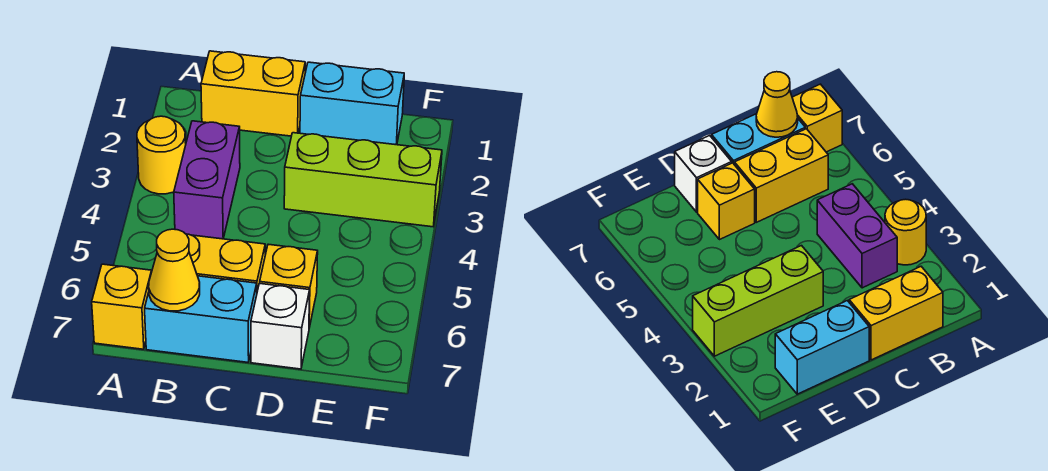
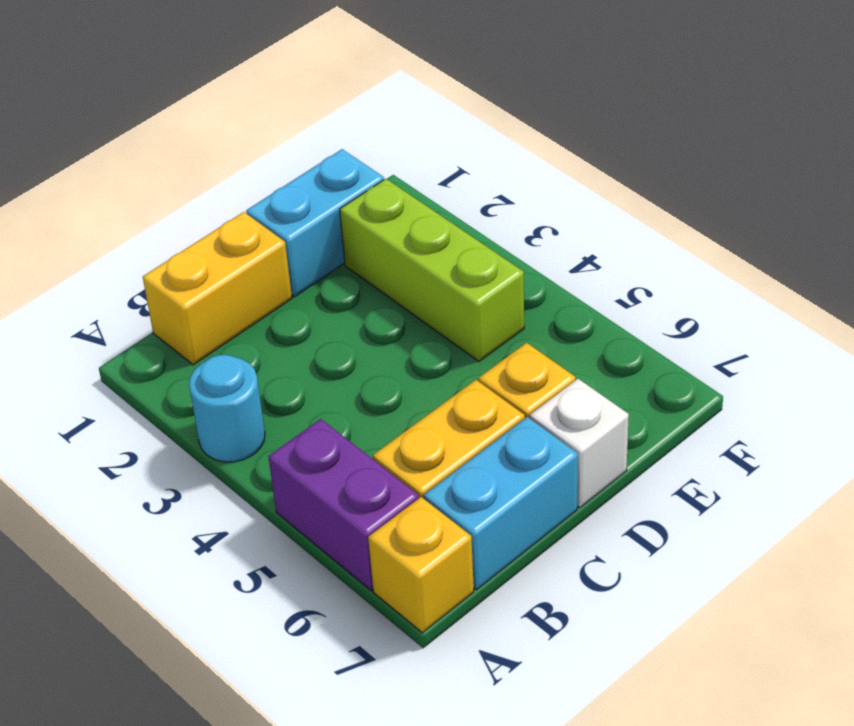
yellow round brick A3 level 1 -> cyan round brick A3 level 1
purple brick B3:B4 level 1 -> purple brick A5:A6 level 1
yellow cone B7 level 2 -> none
lime brick D3:F3 level 1 -> lime brick E2:E4 level 1

